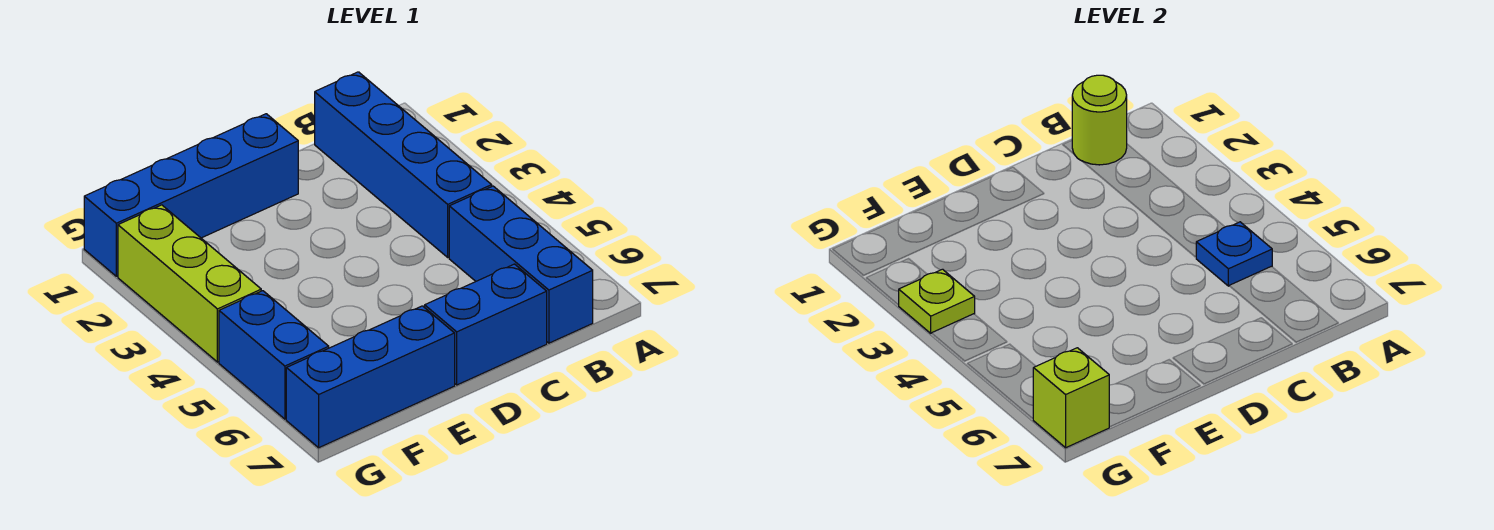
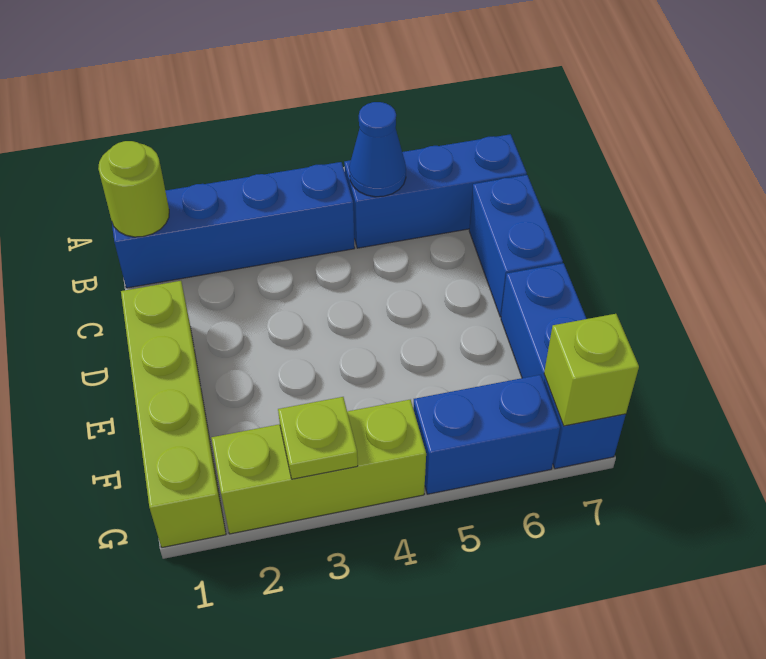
blue plate B5 level 2 -> blue cone B5 level 2
blue brick D1:G1 level 1 -> lime brick D1:G1 level 1

